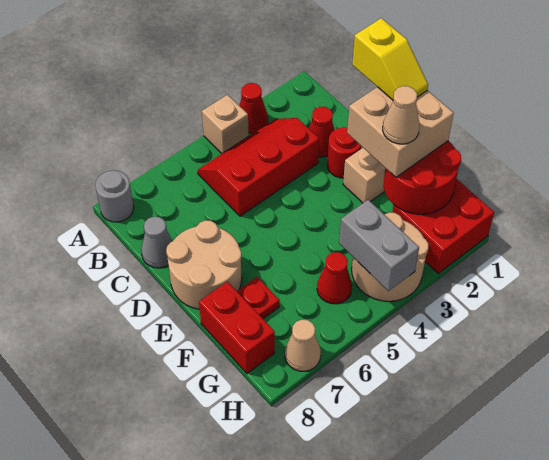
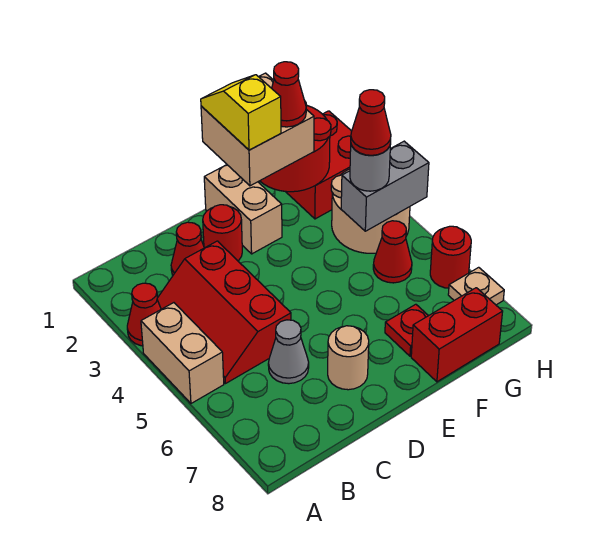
tan brick A4 level 1 -> tan brick A4:A5 level 1
grey round brick A8 level 1 -> grey round brick G4 level 3
grey cone C8 level 1 -> grey cone C6 level 1
yellow slope D1:E1 level 4 top D -> yellow slope E1:E2 level 4 top 2
tan round brick D7:E8 level 1 -> tan round brick D7 level 1
tan cone F2 level 4 -> red cone F2 level 4
none -> red cone G4 level 4
none -> red round brick H6 level 1
tan cone H7 level 1 -> tan plate H7 level 1

